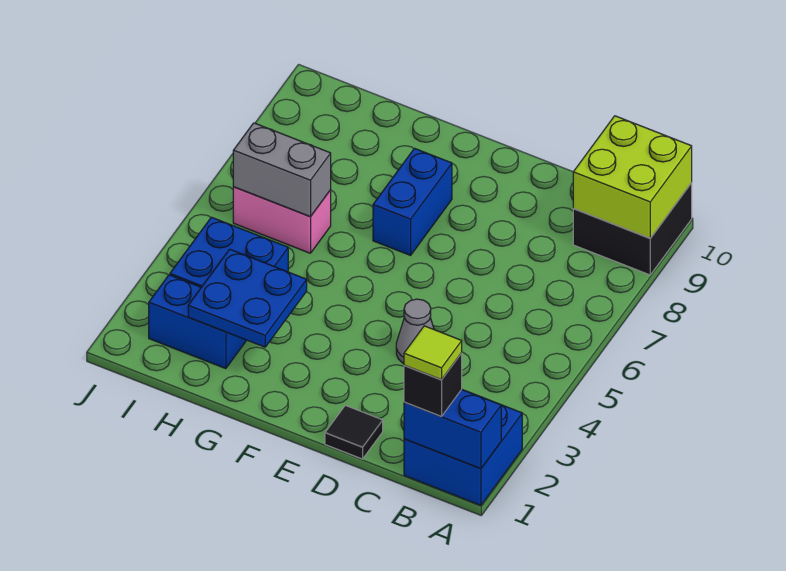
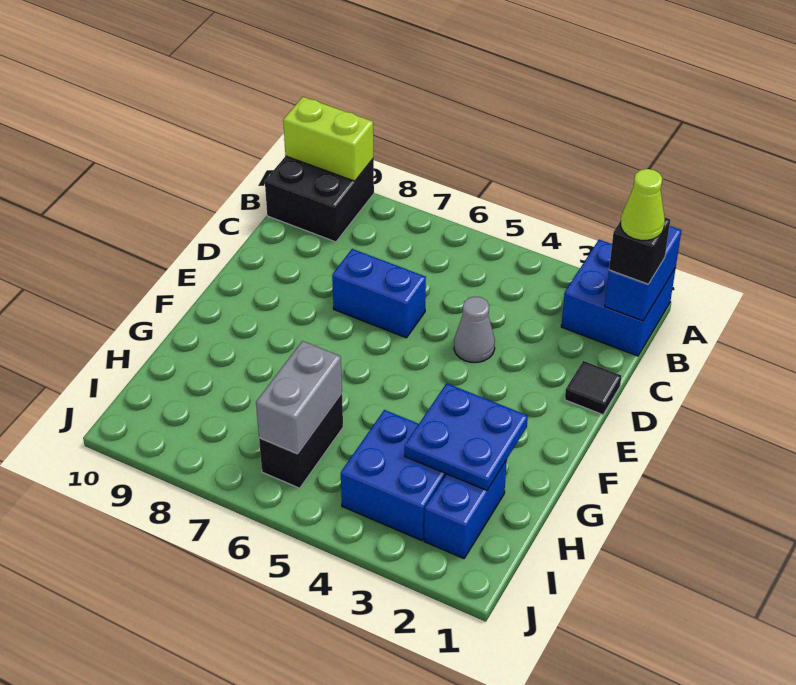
lime brick A9:B10 level 2 -> lime brick A9:A10 level 2
lime tile B1 level 4 -> lime cone B1 level 4
blue brick F7:F8 level 1 -> blue brick D6:D7 level 1
pink brick H6:I6 level 1 -> black brick H6:I6 level 1

